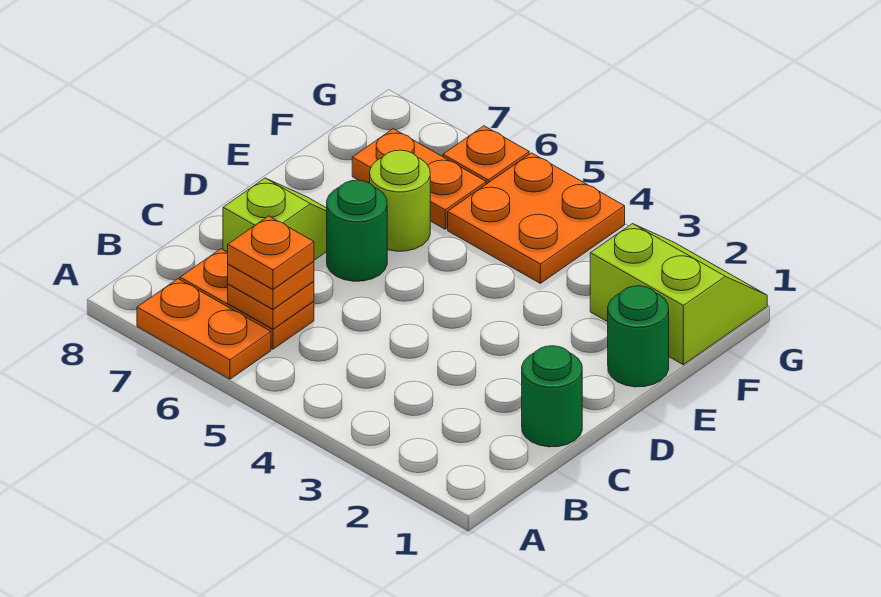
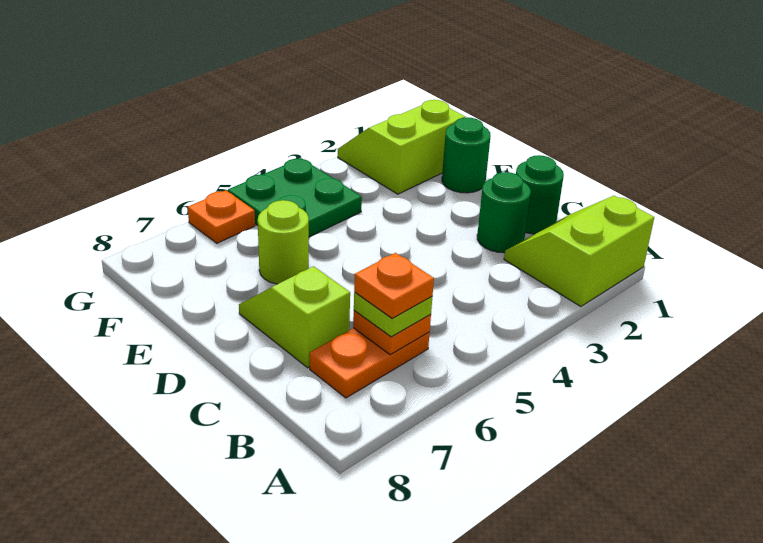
none -> lime slope A1:B2 level 1 top A
orange plate A6:A7 level 1 -> none
orange plate B6 level 3 -> lime plate B6 level 3
green round brick D6 level 1 -> green round brick C2 level 1
orange plate F4:G5 level 1 -> green plate F4:G5 level 1
orange plate F6:F7 level 1 -> none

